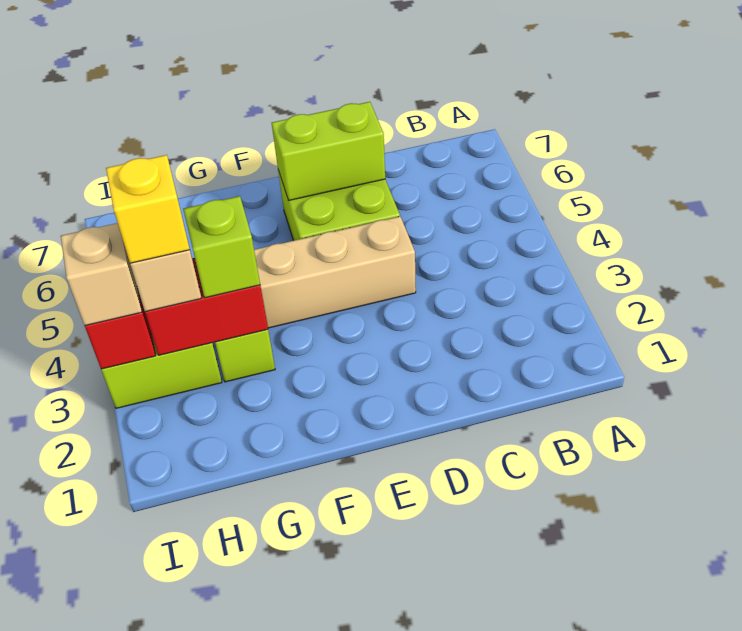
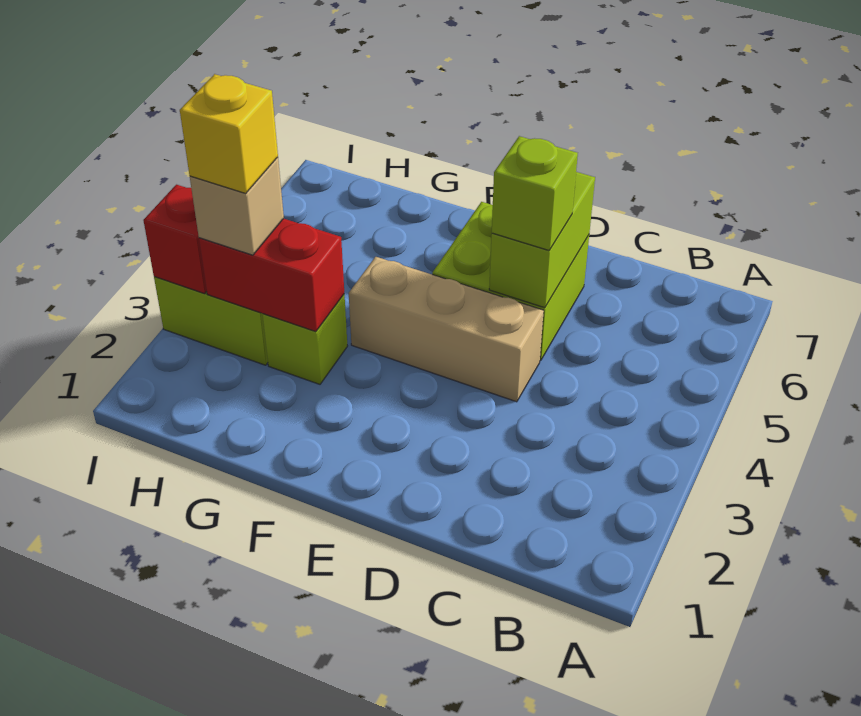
lime brick D6:E6 level 2 -> lime brick D5:D6 level 2
lime brick G3 level 3 -> lime brick D5 level 3
tan brick I3 level 3 -> none

